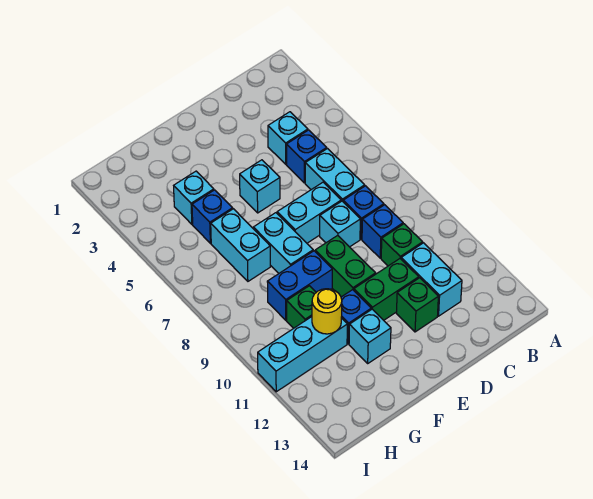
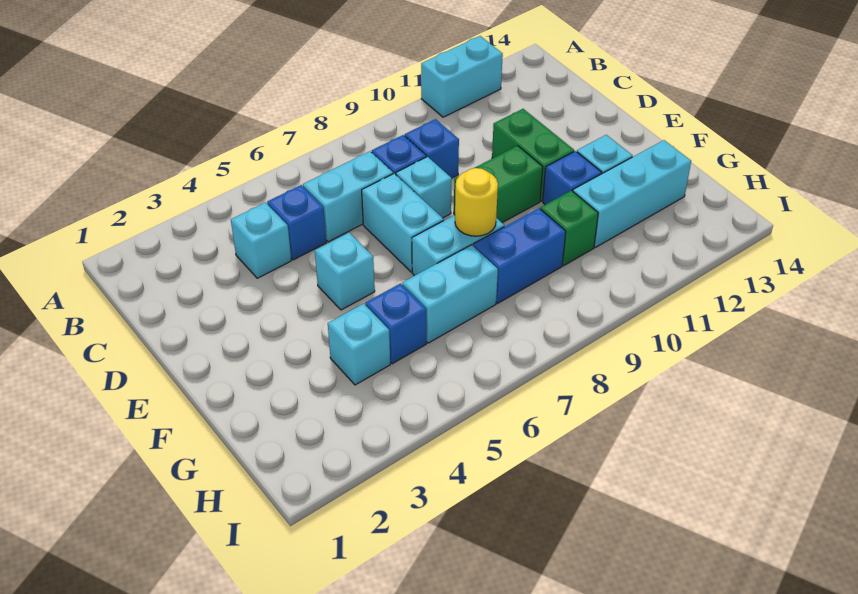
green brick C10 level 1 -> none
cyan brick C11:C12 level 1 -> cyan brick A11:A12 level 1
green brick D12 level 1 -> none
blue brick F9:G9 level 1 -> blue brick G8:G9 level 1
cyan brick G11:I11 level 1 -> cyan brick G11:G13 level 1
yellow round brick G11 level 2 -> yellow round brick F8 level 2

